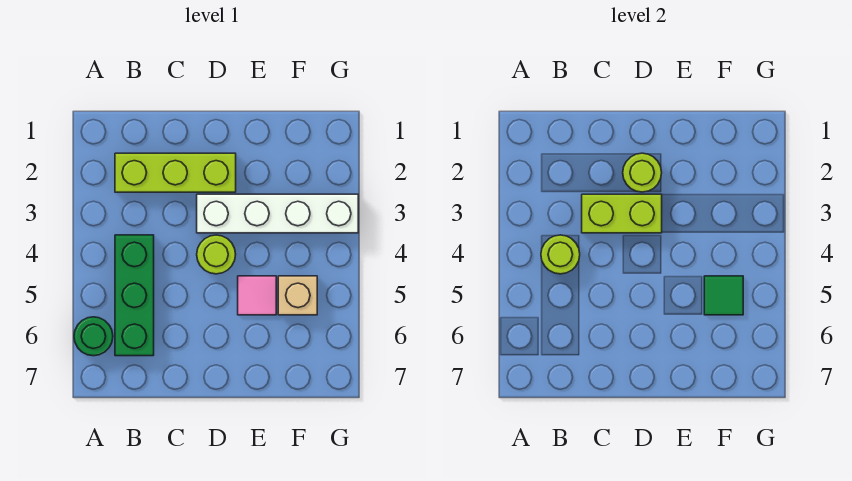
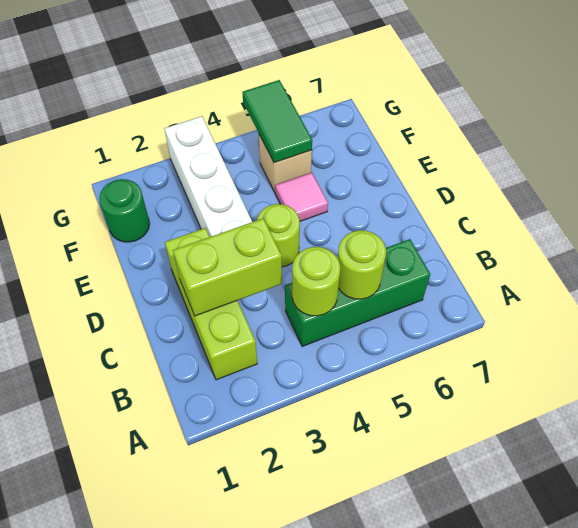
green round brick A6 level 1 -> green round brick F1 level 1
lime brick C3:D3 level 2 -> lime brick C2:C3 level 2
lime round brick D2 level 2 -> lime round brick B5 level 2
green tile F5 level 2 -> green tile F5:G5 level 2

